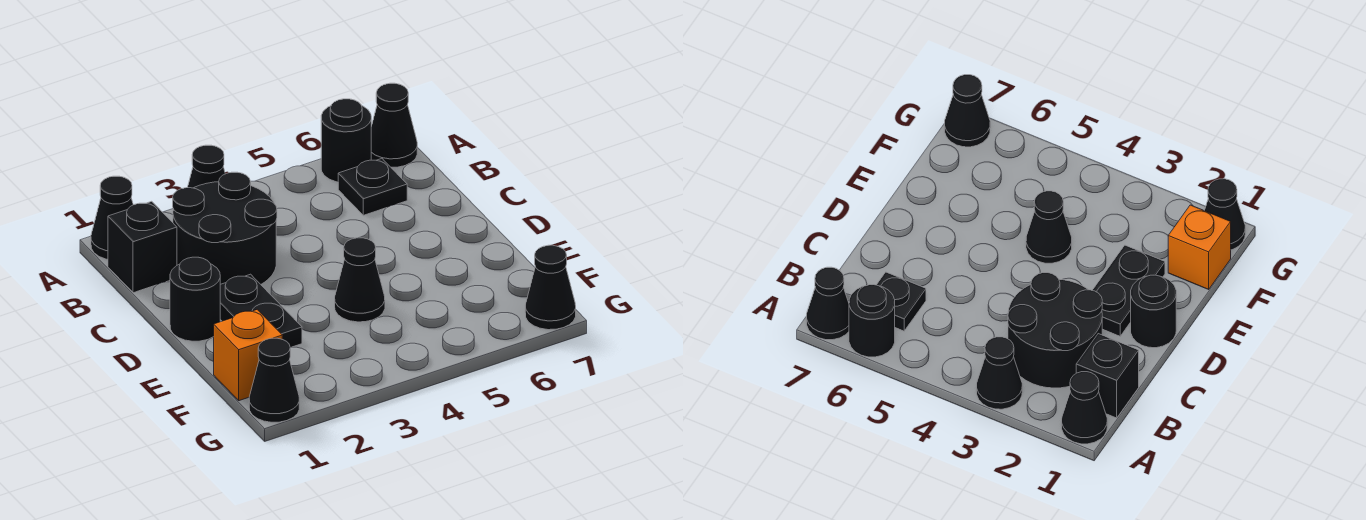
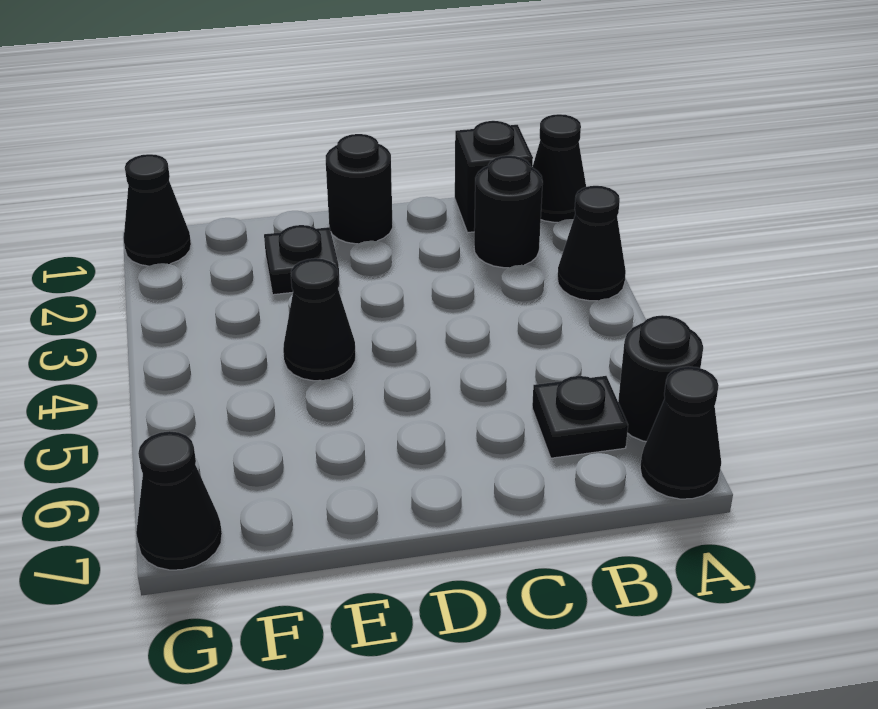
black round brick B2:C3 level 1 -> black round brick B2 level 1
black plate D2:E2 level 1 -> black plate E2 level 1
orange brick F1 level 1 -> none

